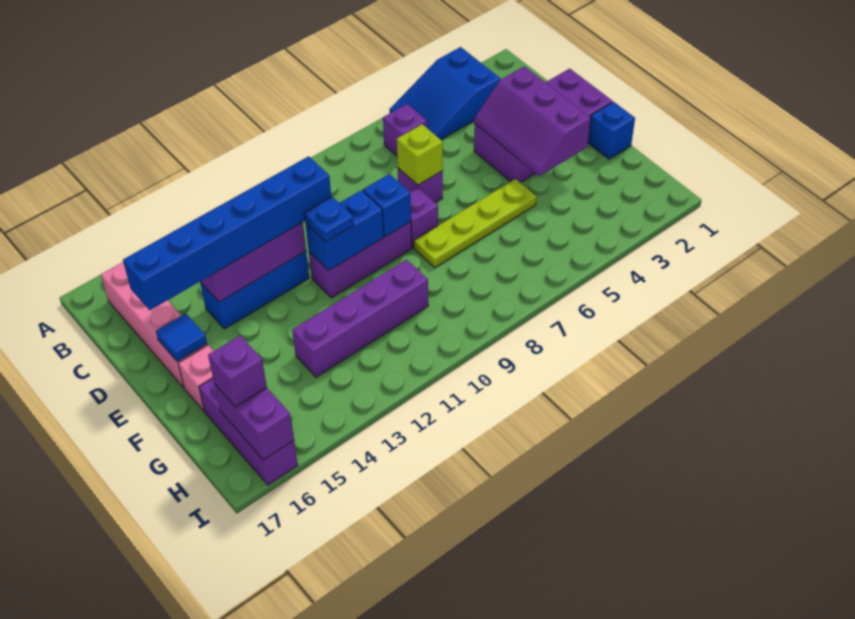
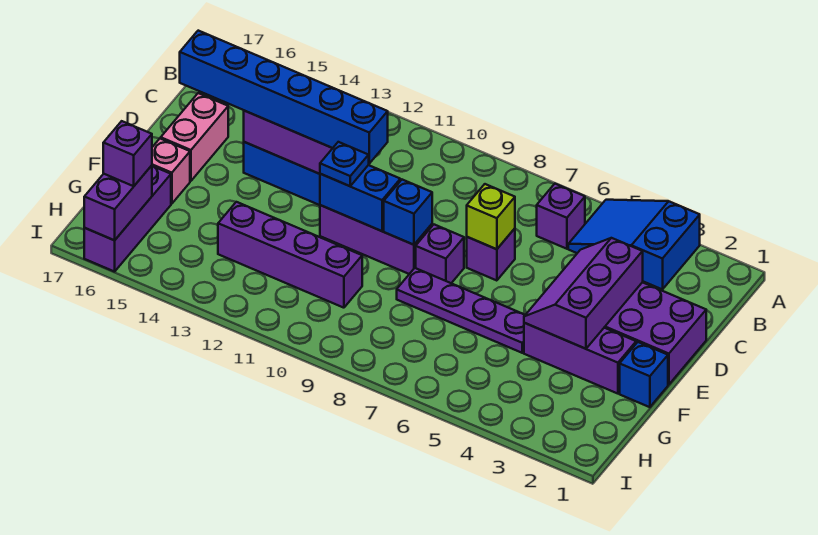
pink brick B16:E16 level 1 -> pink brick D16:E16 level 1
blue tile E16 level 2 -> none
none -> purple brick F2:F4 level 1
lime plate F5:F8 level 1 -> purple plate F5:F8 level 1

